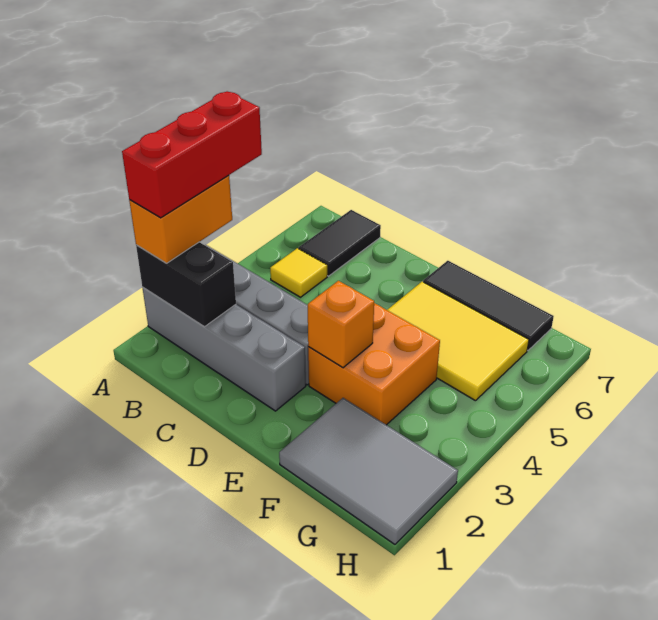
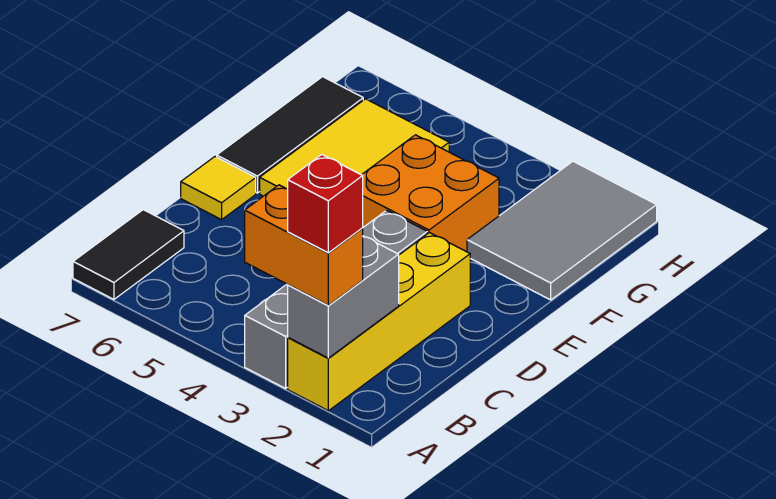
grey brick A2:D2 level 1 -> yellow brick A2:D2 level 1
black brick A2:B2 level 2 -> grey brick A2:B2 level 2
red brick A2:A4 level 4 -> red brick A2 level 4
yellow tile B5 level 1 -> yellow tile D7 level 1
black tile B6:B7 level 1 -> black tile A7:B7 level 1
orange brick E3 level 2 -> none

